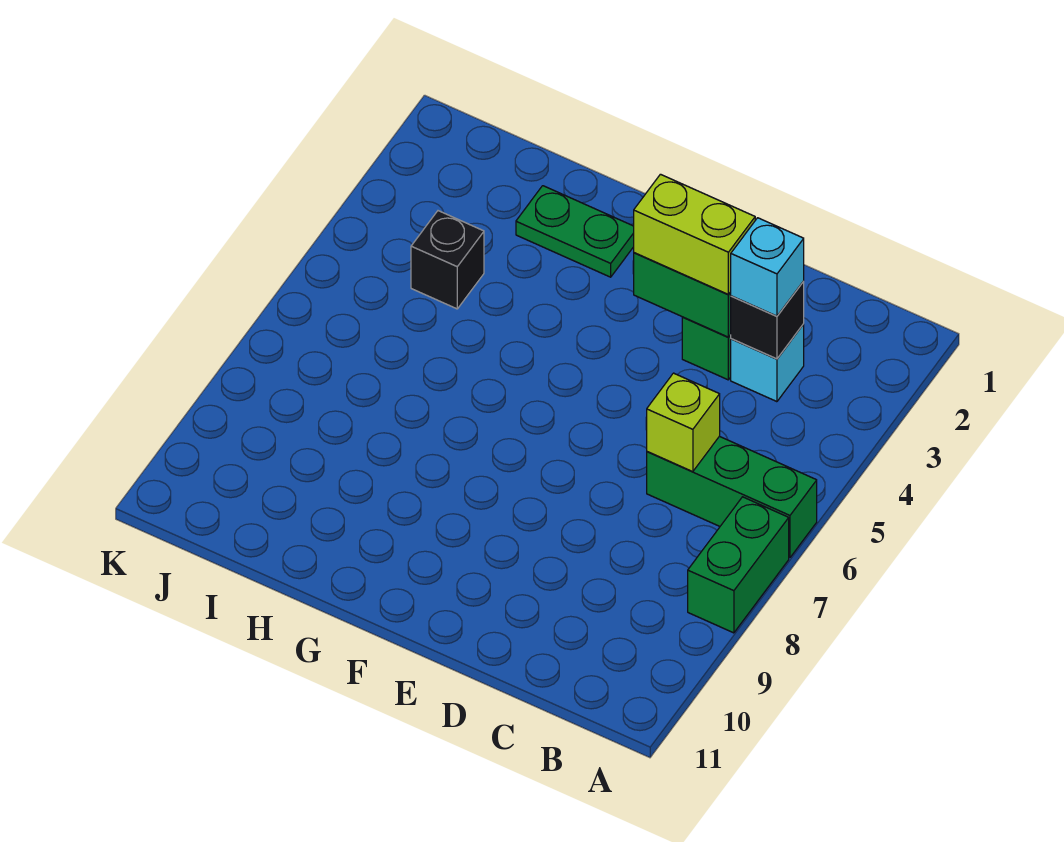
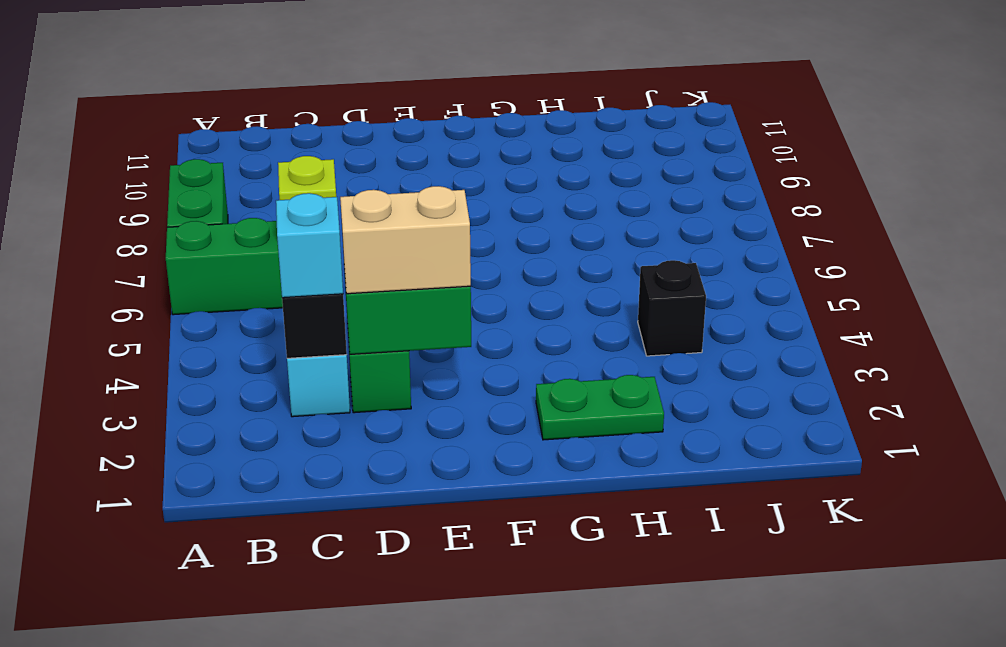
lime brick D3:E3 level 3 -> tan brick D3:E3 level 3

